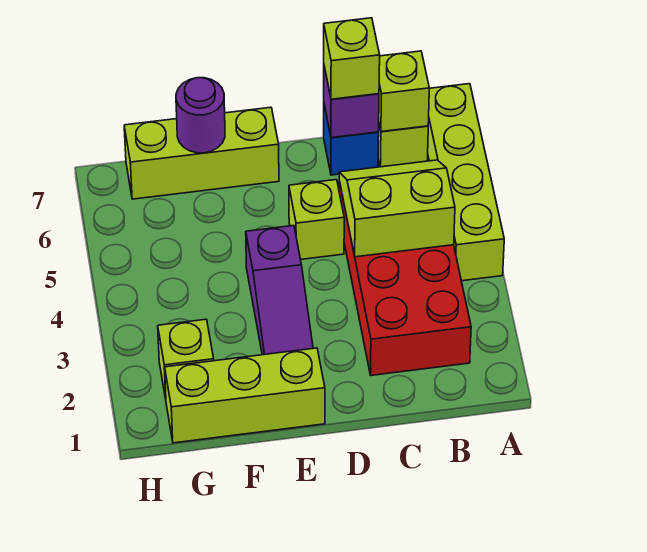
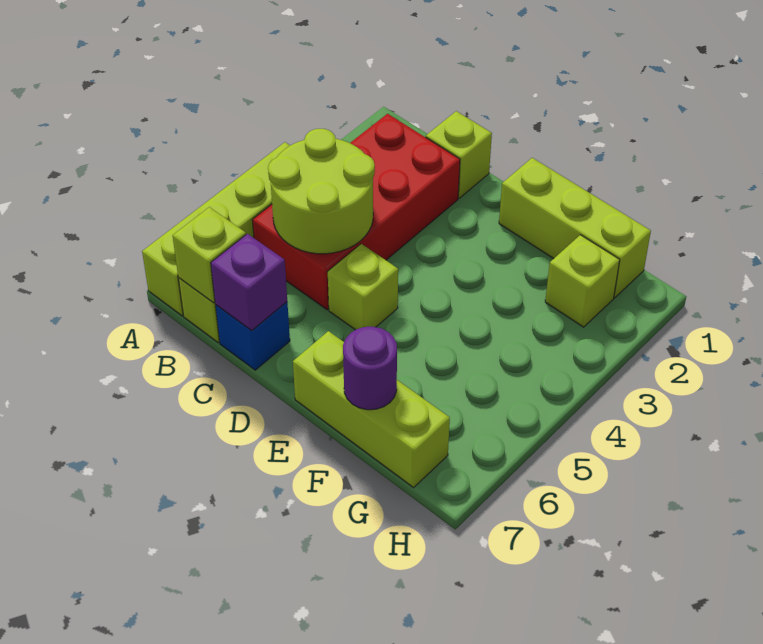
lime slope B4:C5 level 2 top 4 -> lime round brick B4:C5 level 2
lime brick C7 level 3 -> lime brick C1 level 1
purple slope E2:E4 level 1 top 4 -> none

